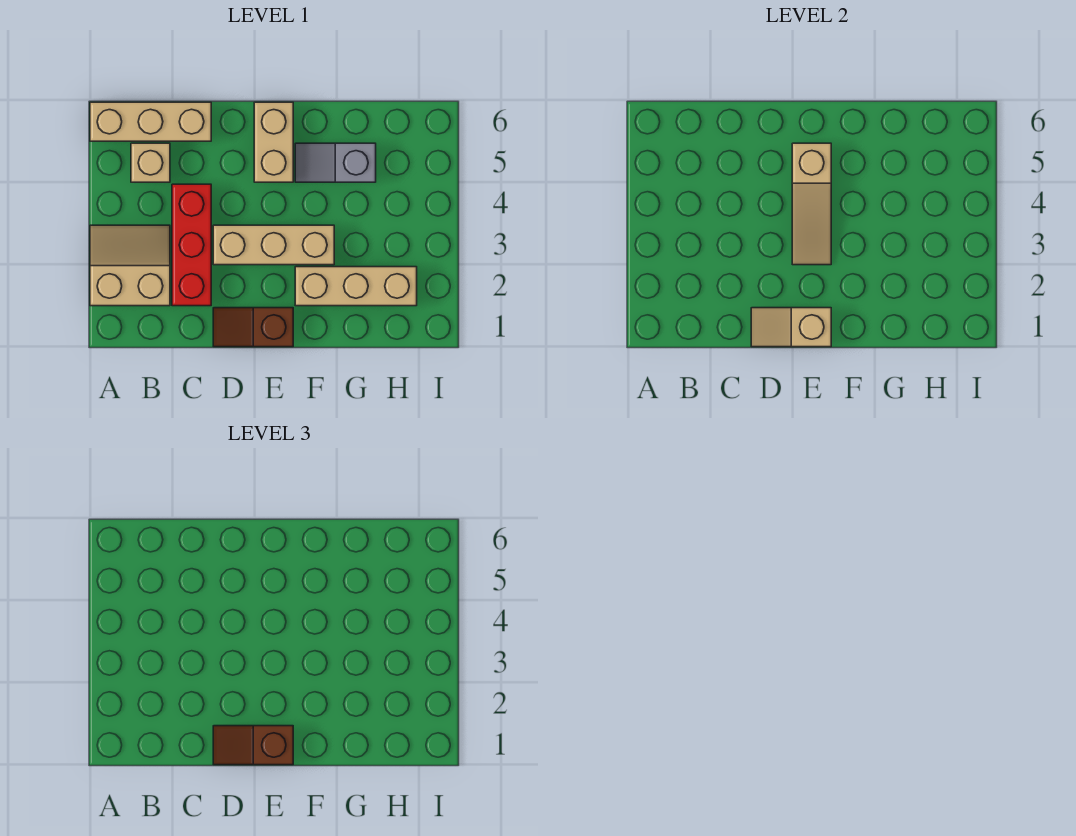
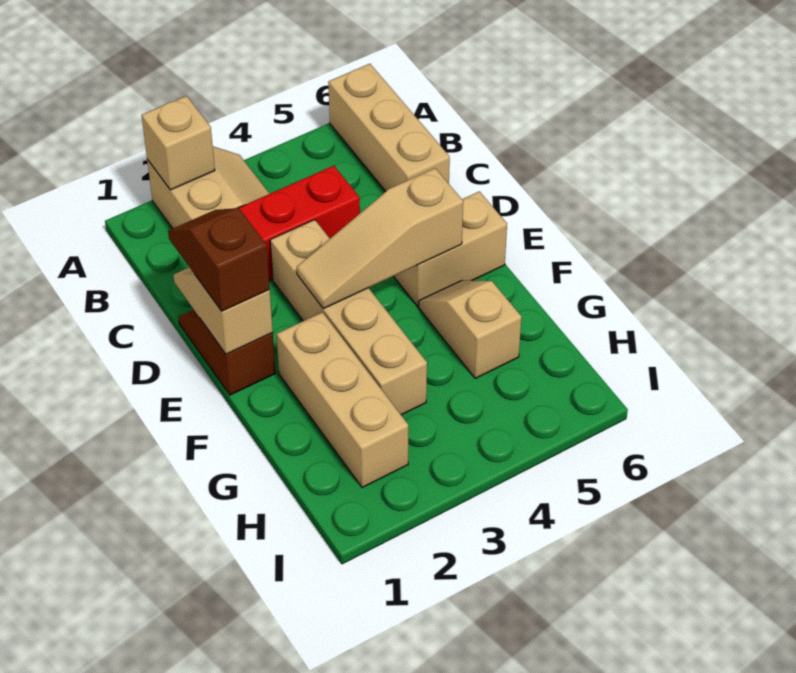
tan brick B5 level 1 -> tan brick A2 level 2
tan brick D3:F3 level 1 -> tan brick D3:G3 level 1
grey slope F5:G5 level 1 top G -> tan slope F5:G5 level 1 top G

